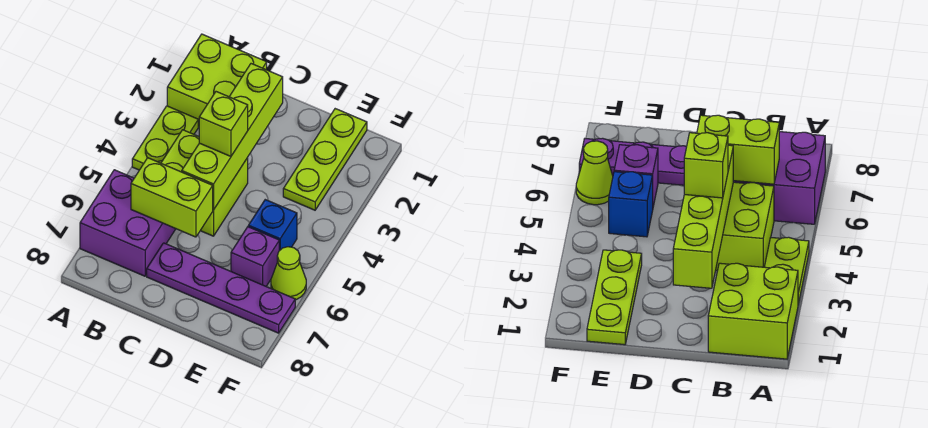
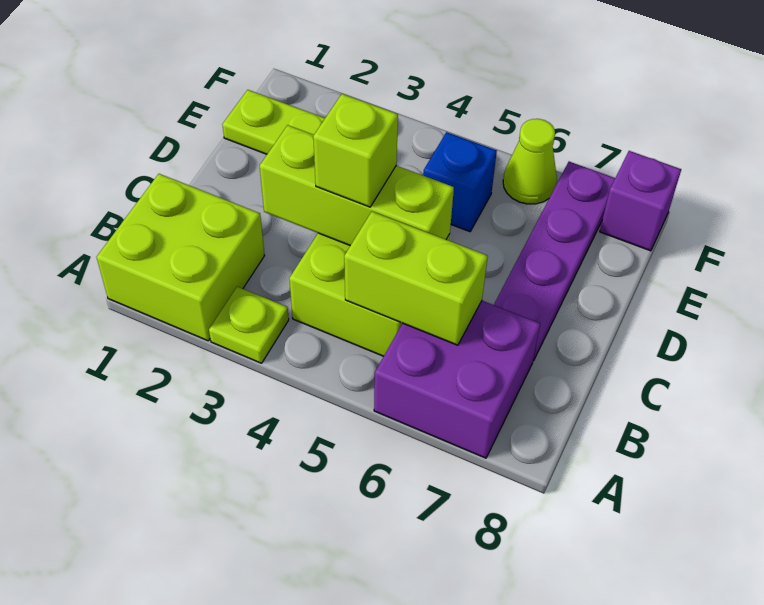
lime plate A3:A4 level 1 -> lime plate A3 level 1
lime brick B6:C6 level 2 -> lime brick B5:B6 level 2
lime brick C2:C5 level 2 -> lime brick C3:C5 level 2
purple brick E6 level 1 -> purple brick F8 level 1

